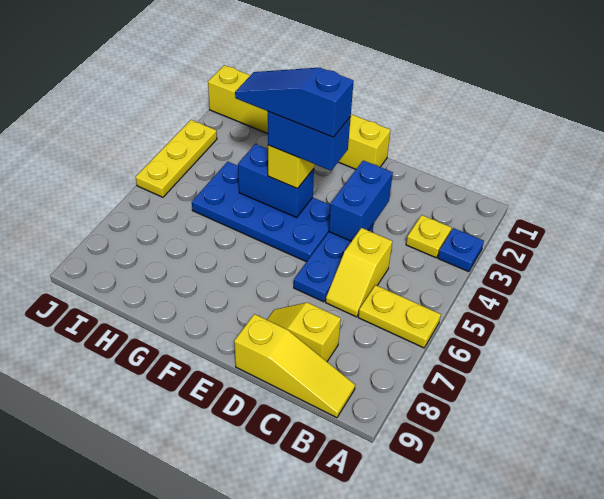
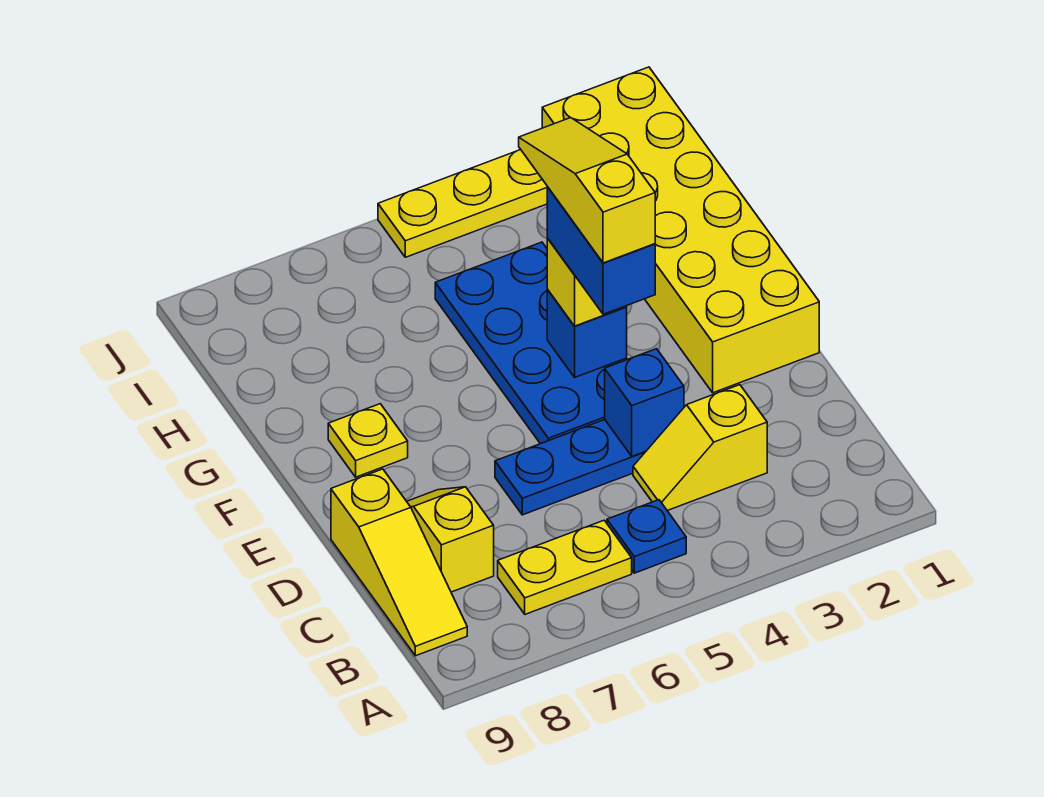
blue plate A3 level 1 -> blue plate B5 level 1
yellow plate A6:B6 level 1 -> yellow plate B6:B7 level 1
yellow plate B3 level 1 -> yellow plate F8 level 1
yellow slope C5:C6 level 1 top 5 -> yellow slope C3:C4 level 1 top 3
blue brick D3:D4 level 2 -> blue brick D4 level 2
yellow brick E1:J1 level 1 -> yellow brick E1:J2 level 1
blue slope E4:G4 level 5 top E -> yellow slope E4:G4 level 5 top E
blue brick F4:G4 level 2 -> blue brick F4 level 2

